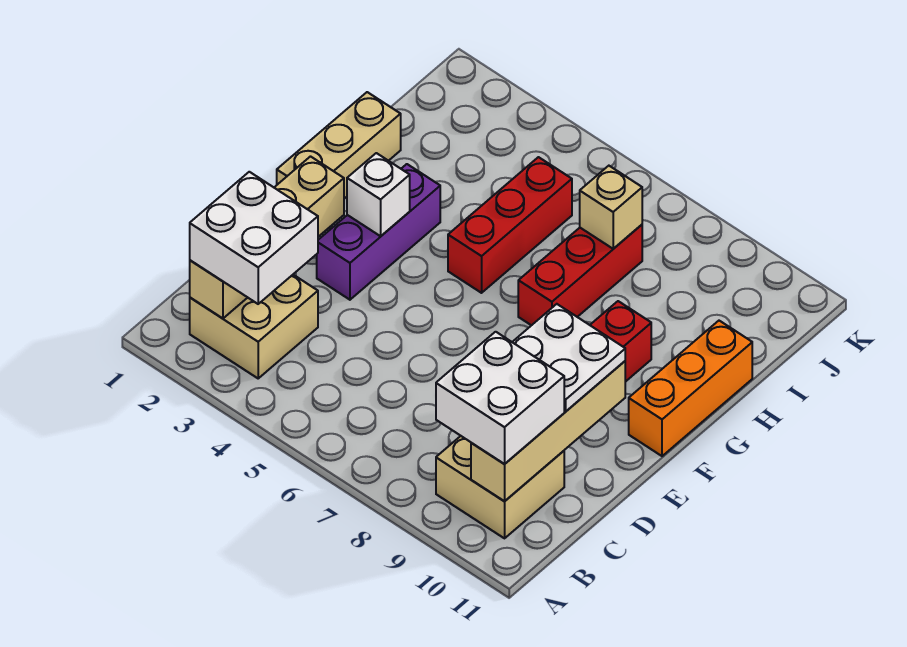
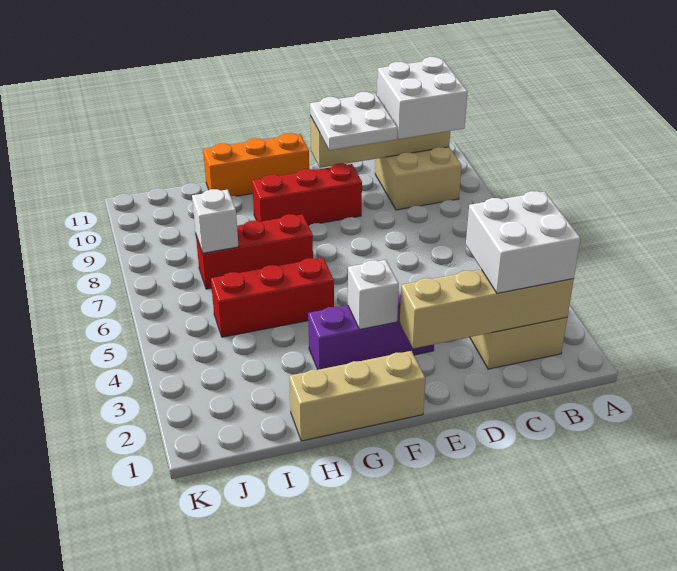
tan brick I7 level 2 -> white brick I7 level 2

